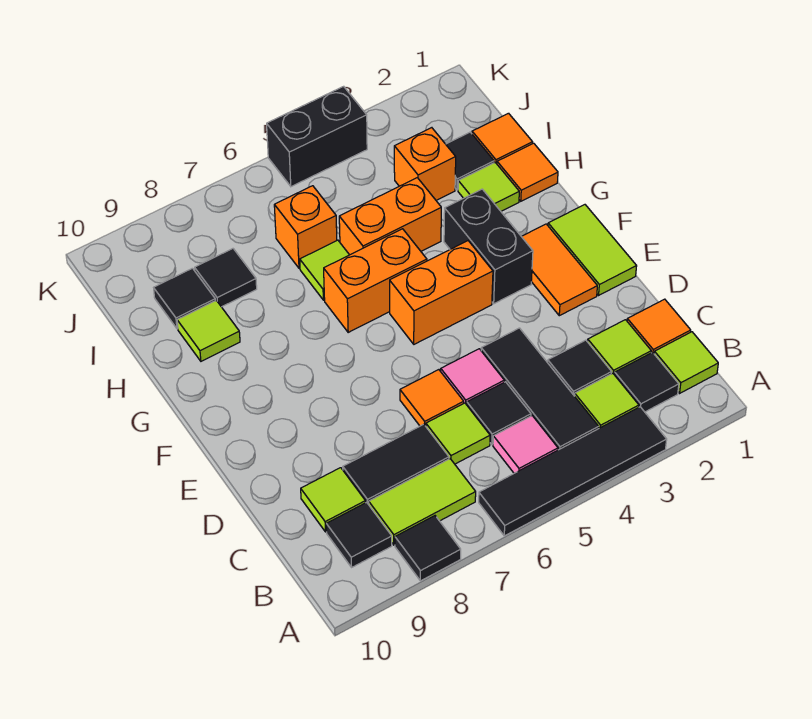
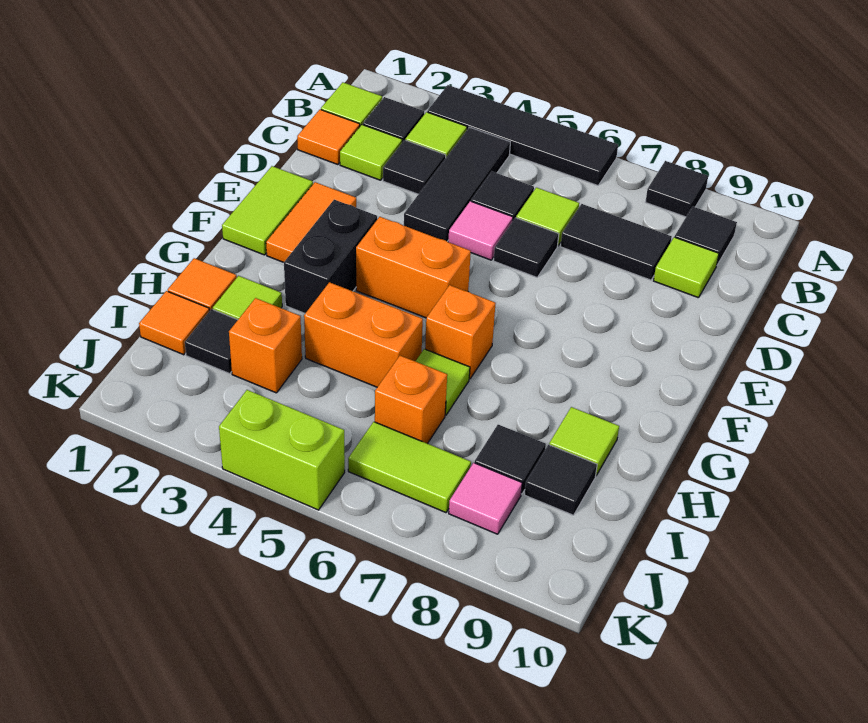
pink tile B5 level 1 -> pink tile J8 level 1
lime tile B7:B8 level 1 -> lime tile J6:J7 level 1
orange tile D6 level 1 -> black tile D6 level 1
orange brick G5:G6 level 1 -> orange brick G6 level 1
black brick K4:K5 level 1 -> lime brick K4:K5 level 1

